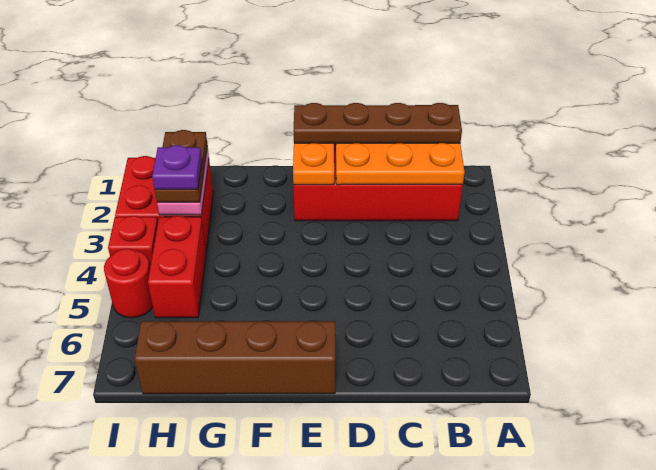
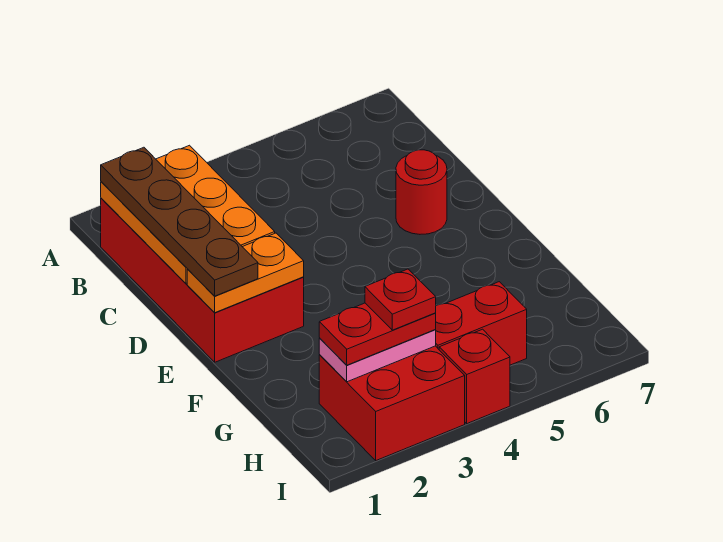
brown brick E7:H7 level 1 -> none
brown plate H2:H3 level 3 -> red plate H2:H3 level 3
purple plate H3 level 4 -> red plate H3 level 4
red round brick I5 level 1 -> red round brick D6 level 1

